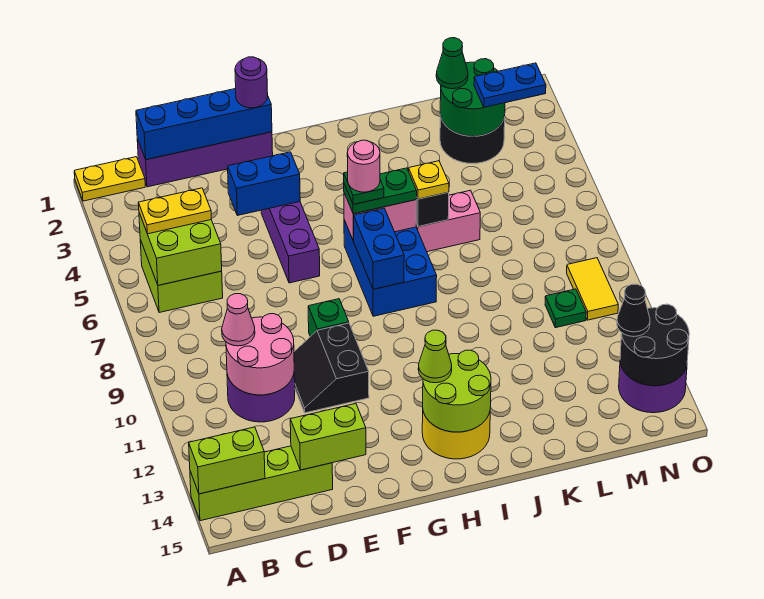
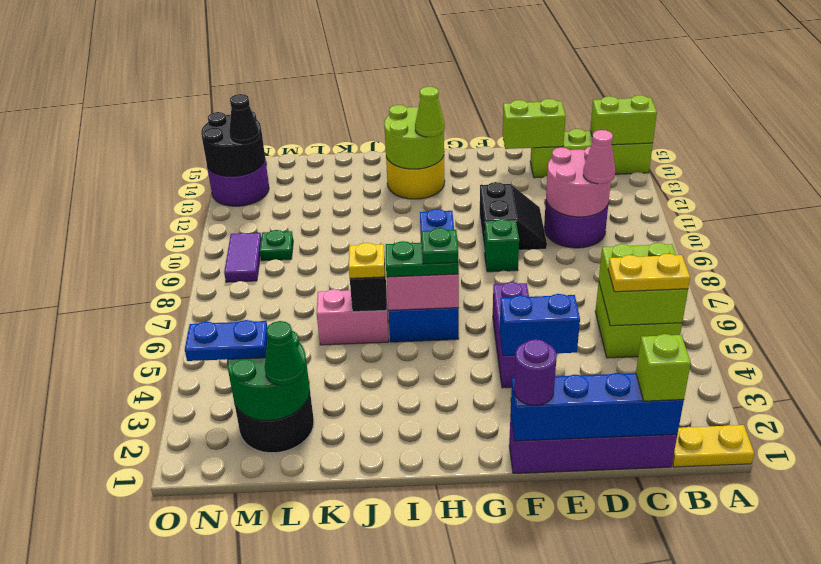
none -> lime brick C1 level 3
pink round brick H6 level 5 -> none
yellow tile N9:N10 level 1 -> purple tile N9:N10 level 1

